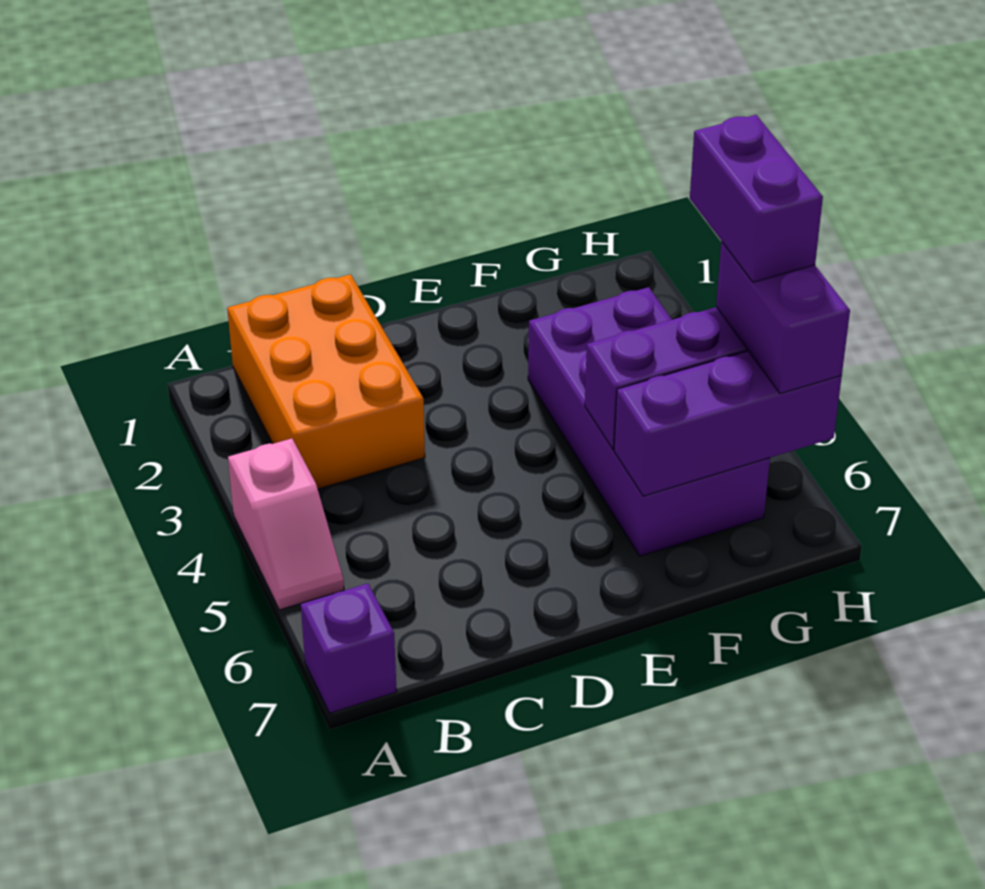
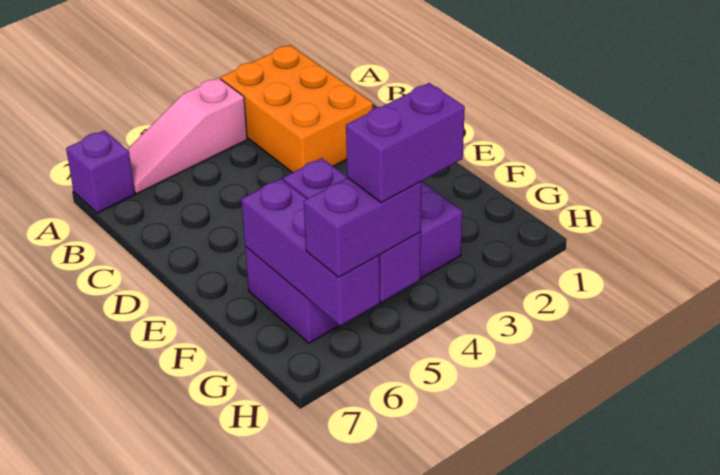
pink slope A4:A5 level 1 top 4 -> pink slope A4:A6 level 1 top 4
orange brick B1:C3 level 1 -> orange brick A2:C3 level 1

